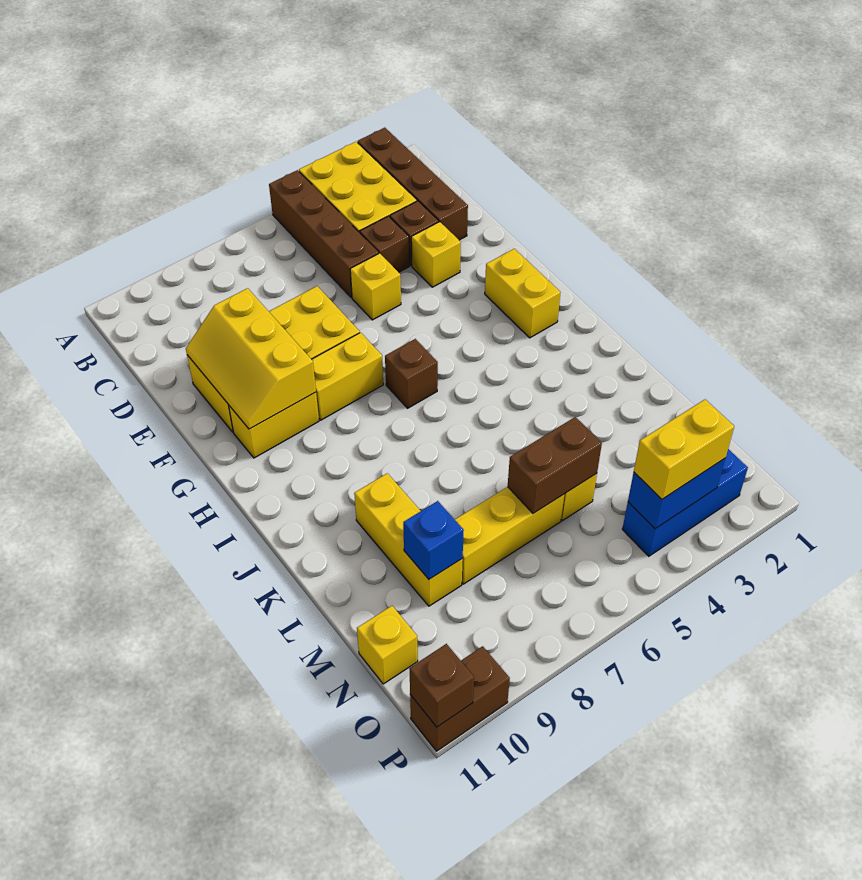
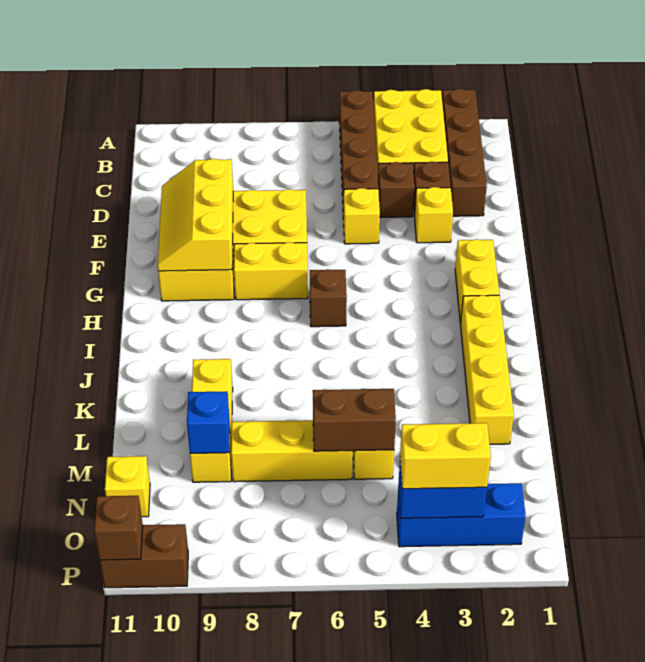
none -> yellow brick I2:L2 level 1

